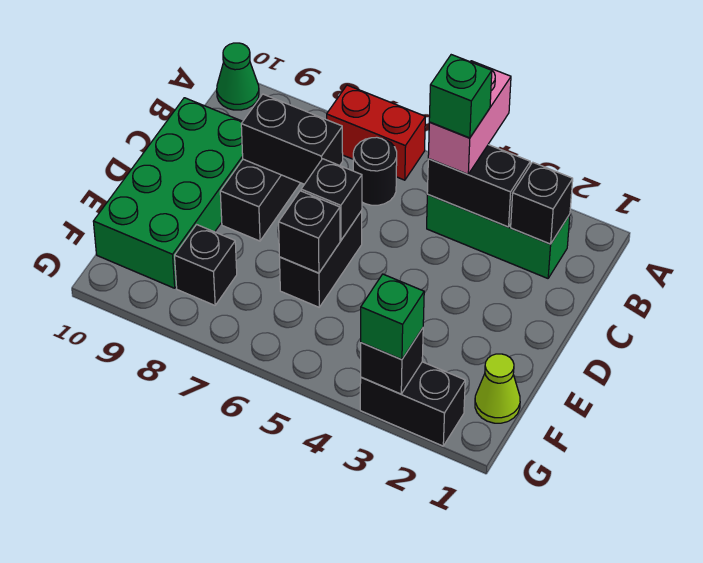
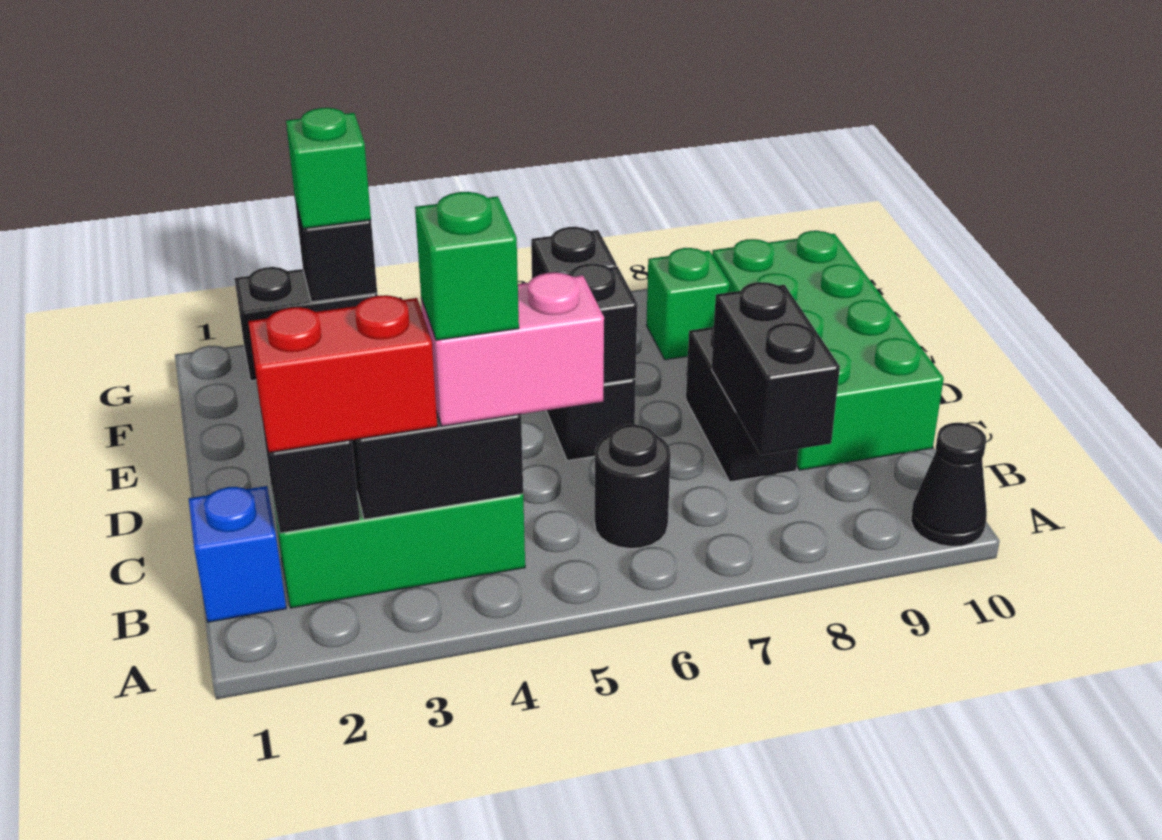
pink brick A4:B4 level 3 -> pink brick B4:B5 level 3
red brick A6:A7 level 1 -> red brick B2:B3 level 3
green cone A10 level 1 -> black cone A10 level 1
none -> blue brick B1 level 1
black brick C7:C8 level 2 -> black brick B8:C8 level 2
lime cone F1 level 1 -> none
black brick F8 level 1 -> green brick F8 level 1

